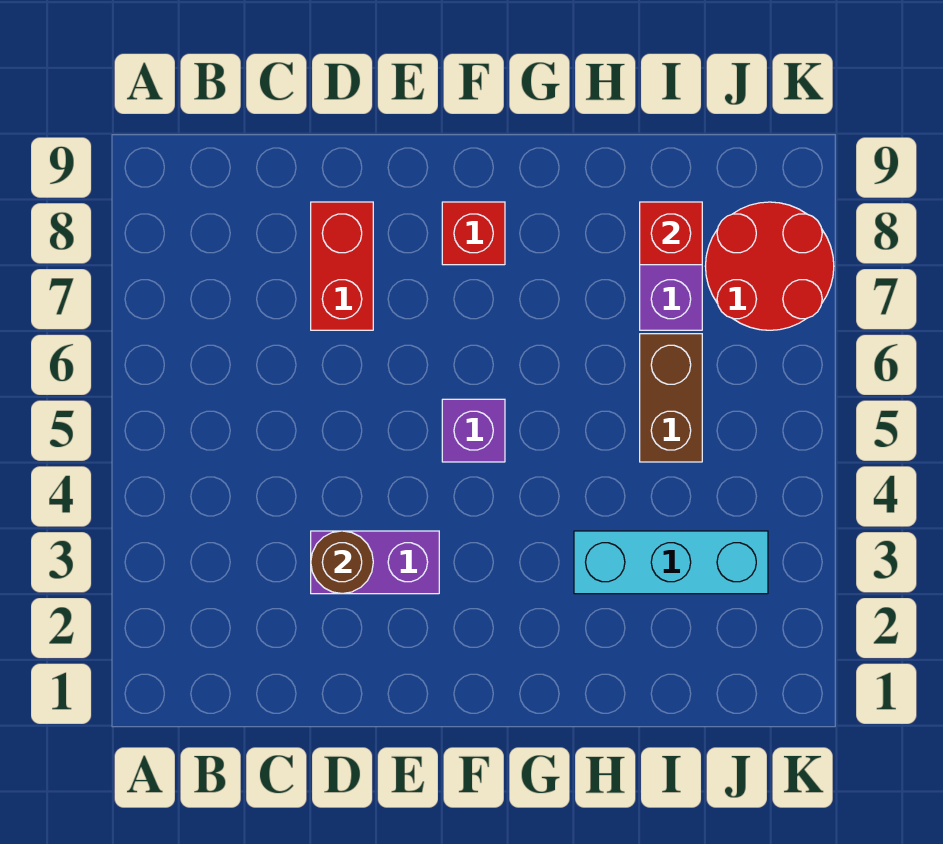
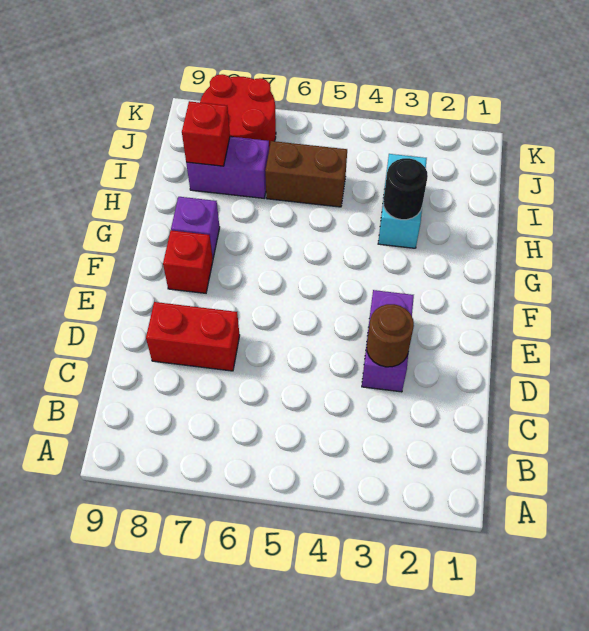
purple brick F5 level 1 -> purple brick G8 level 1
cyan brick H3:J3 level 1 -> cyan brick H3:I3 level 1
none -> black round brick H3 level 2

